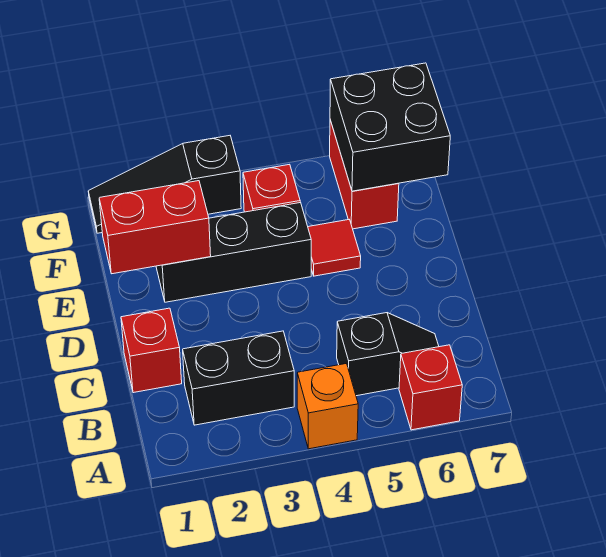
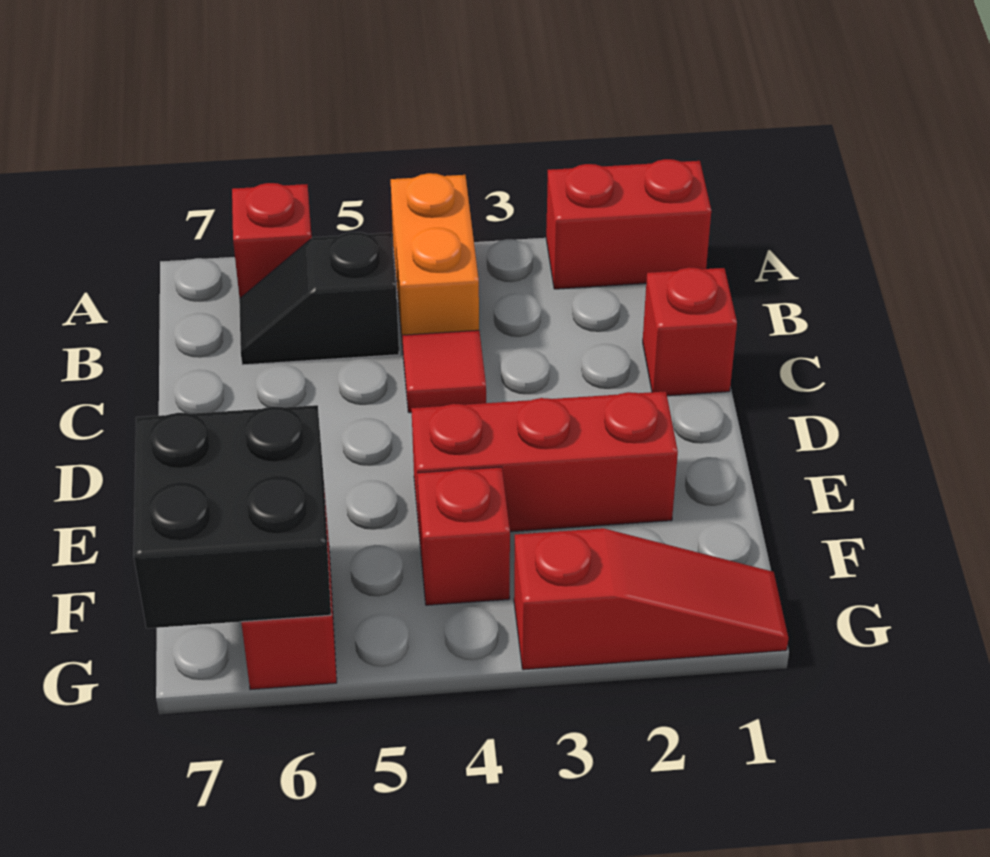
orange brick A4 level 1 -> orange brick A4:B4 level 1
black brick B2:B3 level 1 -> none
red brick E1:E2 level 2 -> red brick A1:A2 level 1
black brick E2:E4 level 1 -> red brick E2:E4 level 1
red tile E5 level 1 -> red tile C4 level 1
black slope G1:G3 level 1 top 3 -> red slope G1:G3 level 1 top 3

